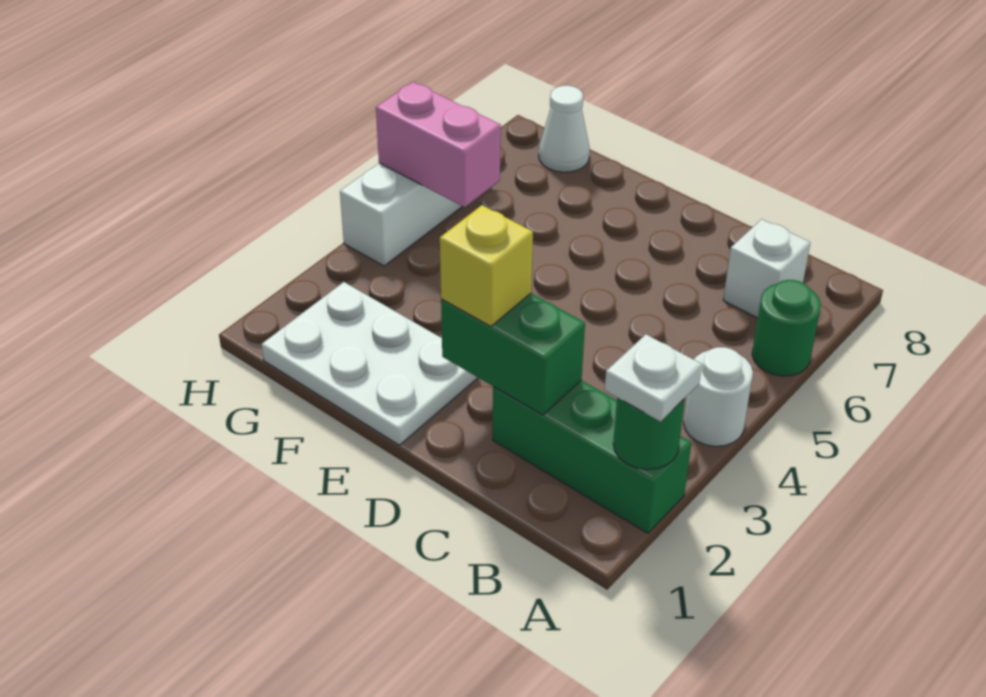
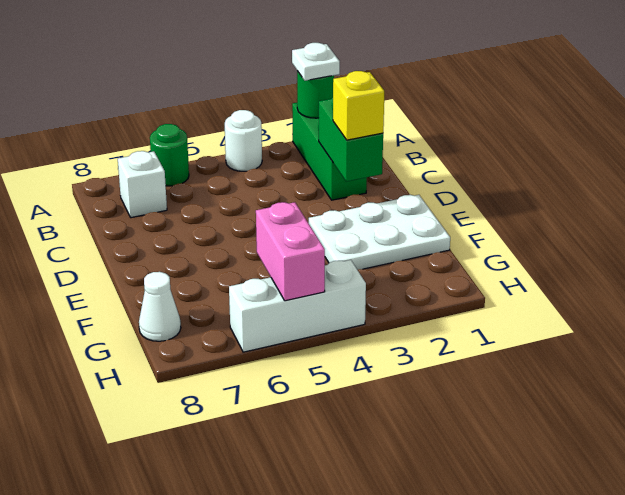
white plate E1:G2 level 1 -> white plate E1:F3 level 1

